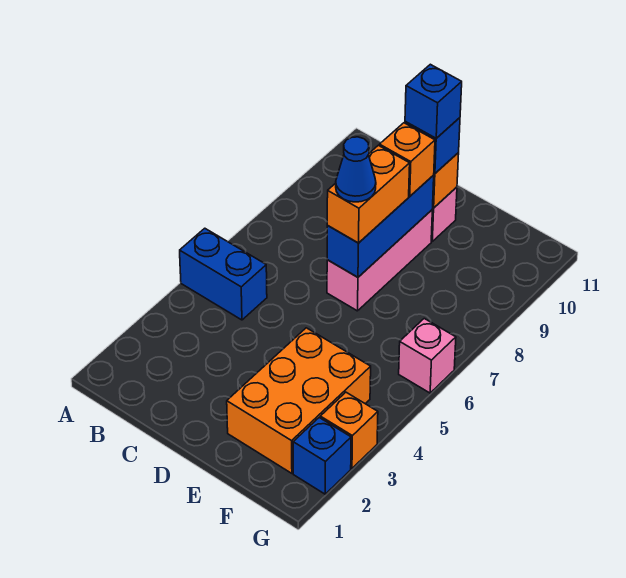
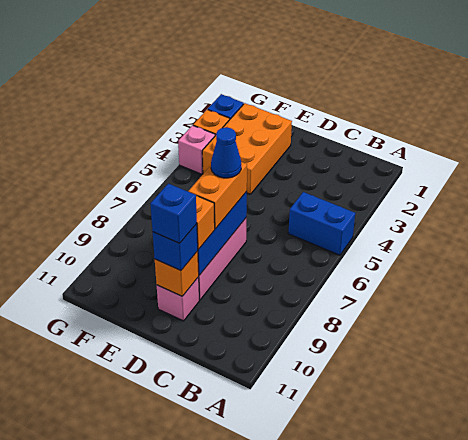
pink brick G6 level 1 -> pink brick G4 level 1

